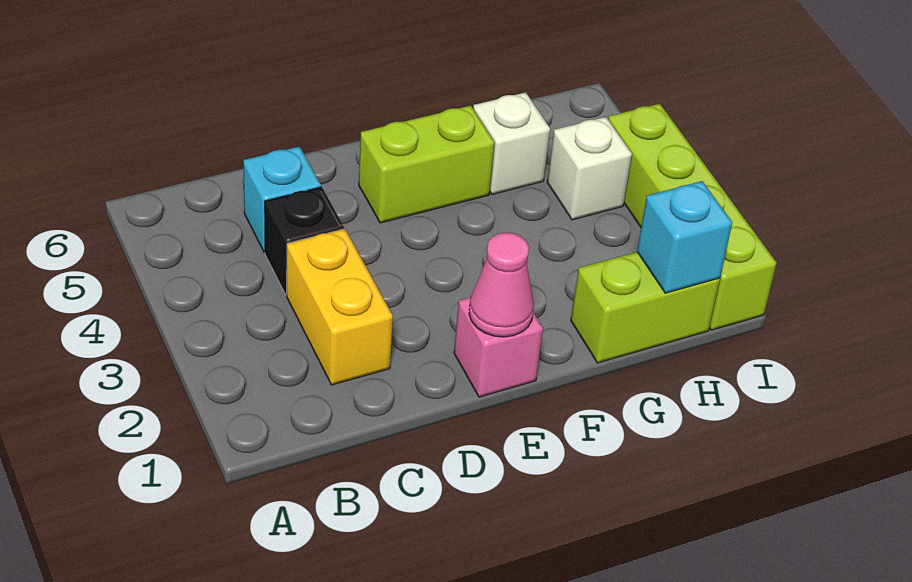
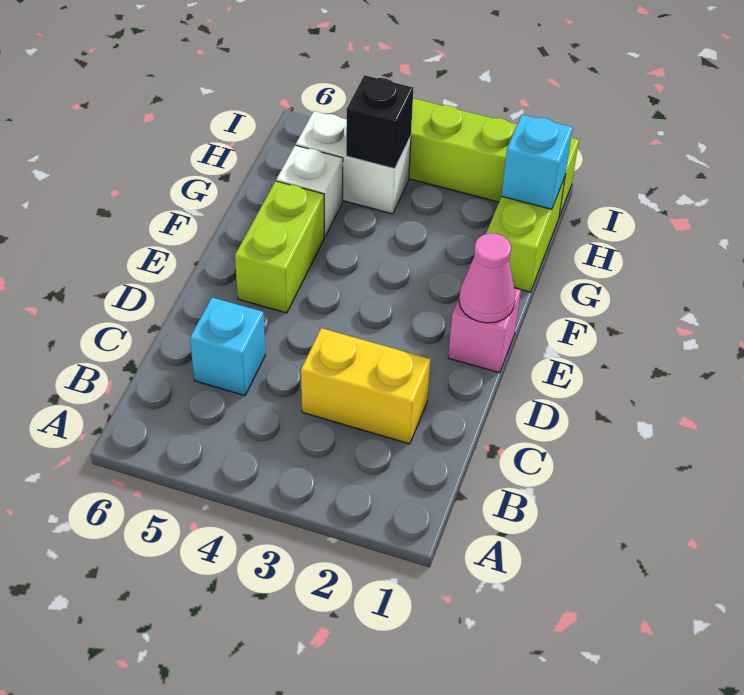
black brick C4 level 1 -> black brick H4 level 2
white brick H4 level 1 -> white brick H4:H5 level 1

